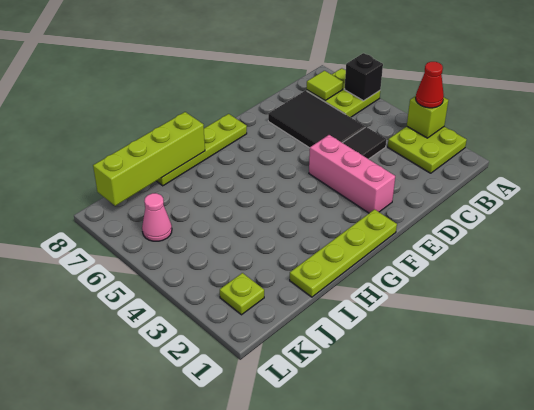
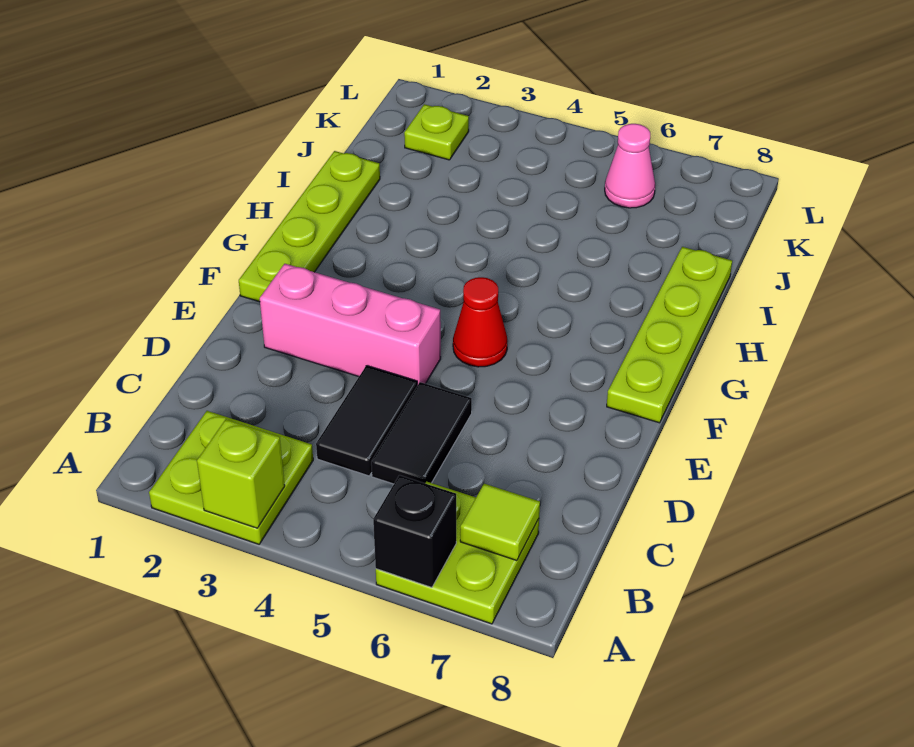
red cone A3 level 3 -> red cone F5 level 1
black tile C5:D7 level 1 -> black tile C5:D5 level 1
lime brick H8:K8 level 2 -> none

